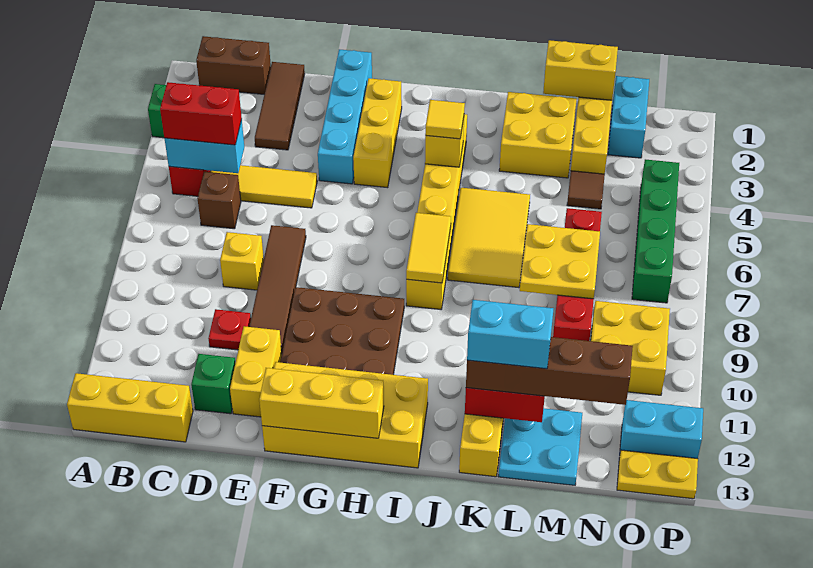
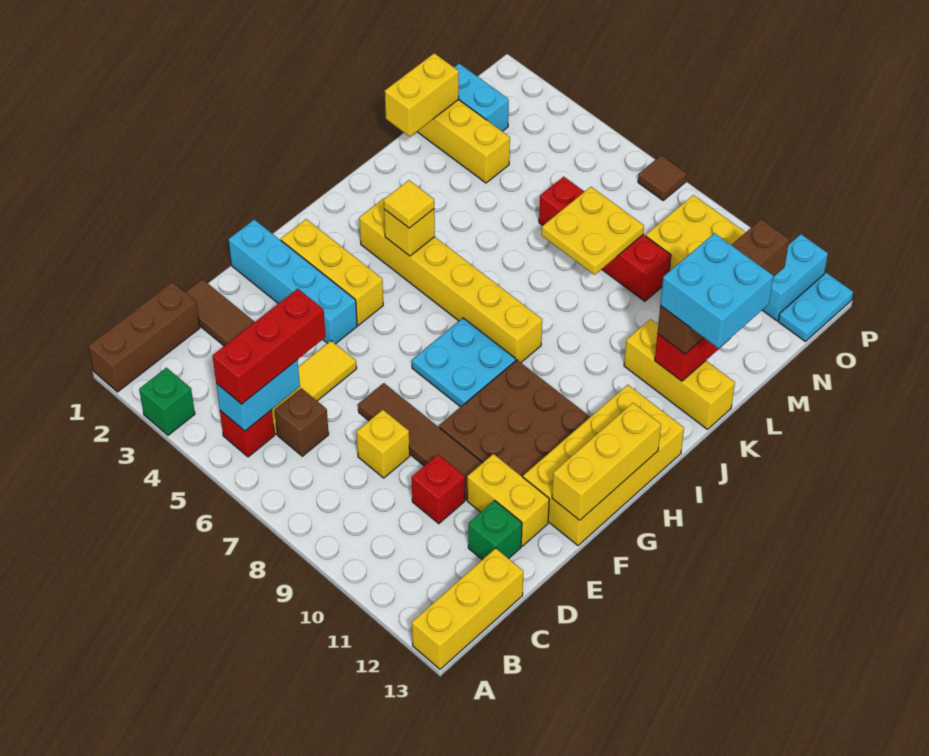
brown brick B1:C1 level 1 -> brown brick A1:C1 level 1
red brick B5:C5 level 3 -> red brick B5:D5 level 3
red plate D10 level 1 -> red brick D10 level 1
yellow tile I7:I8 level 2 -> none
yellow tile J5:K7 level 1 -> none
yellow brick K2:L3 level 1 -> none
cyan brick K12:L12 level 4 -> cyan brick K12:L13 level 4
cyan plate L12:M13 level 1 -> cyan plate G7:H8 level 1
brown tile M4 level 1 -> brown tile P7 level 1
green brick O4:O7 level 1 -> none
yellow plate O13:P13 level 1 -> cyan plate O13:P13 level 1

